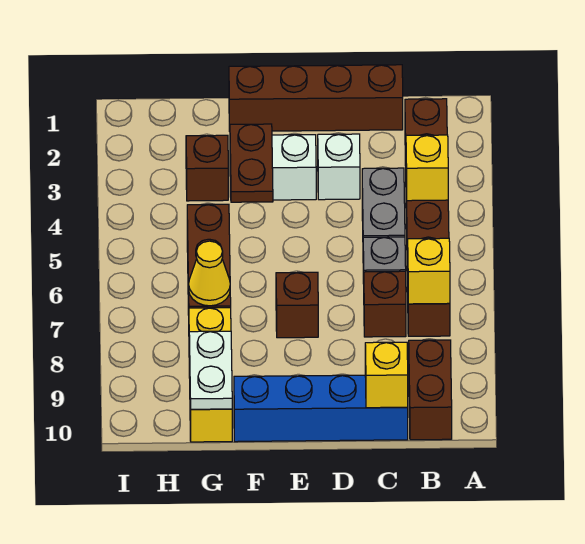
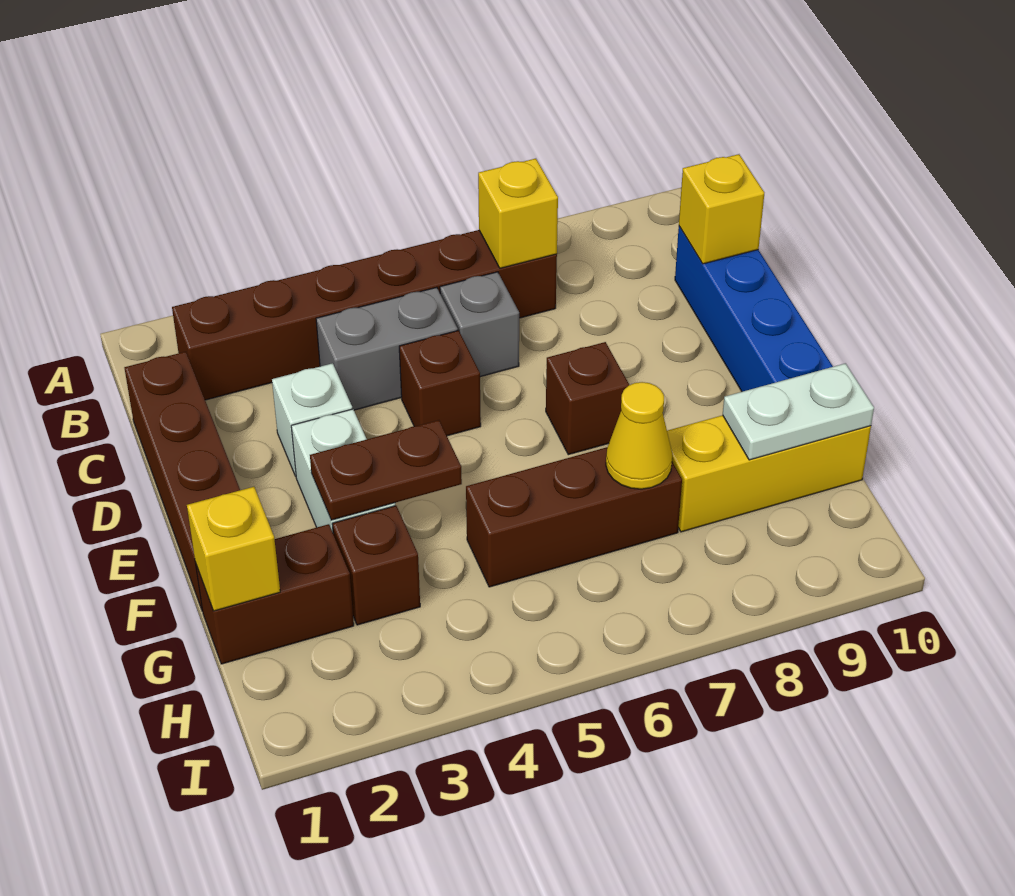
yellow brick B4 level 2 -> yellow brick G1 level 2
brown brick B9:B10 level 1 -> brown brick G1:G2 level 1
brown brick C7 level 1 -> brown brick D5 level 1

